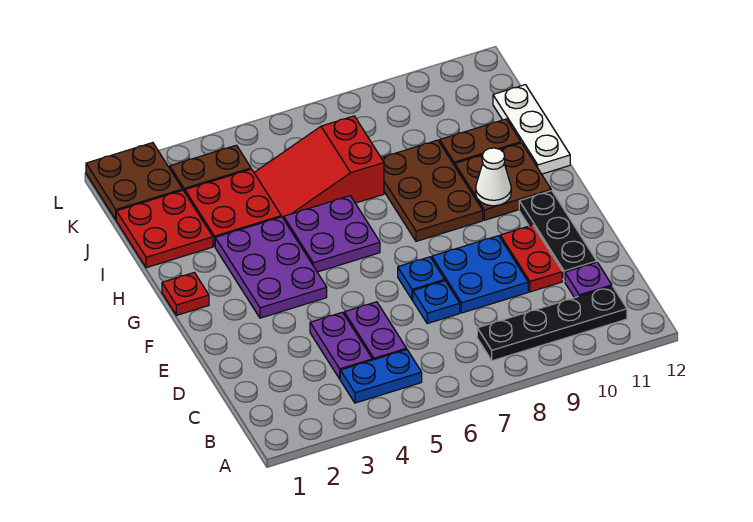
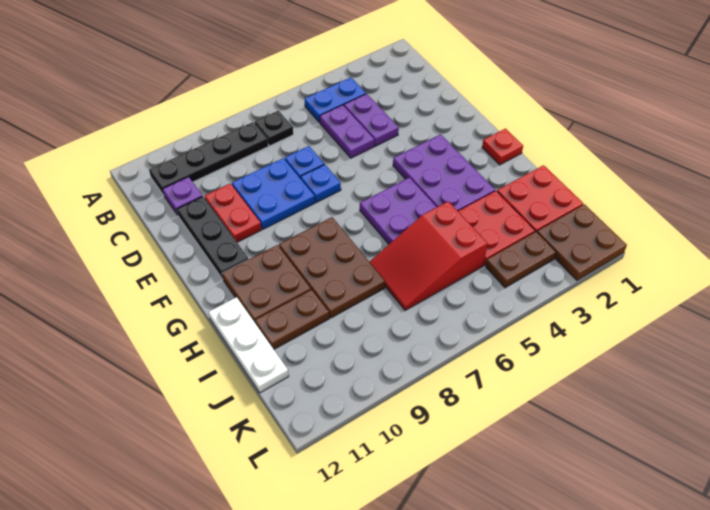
none -> black plate B7 level 1
white cone G10 level 2 -> none
red slope I5:J7 level 1 top 7 -> red slope I5:J7 level 1 top 5

